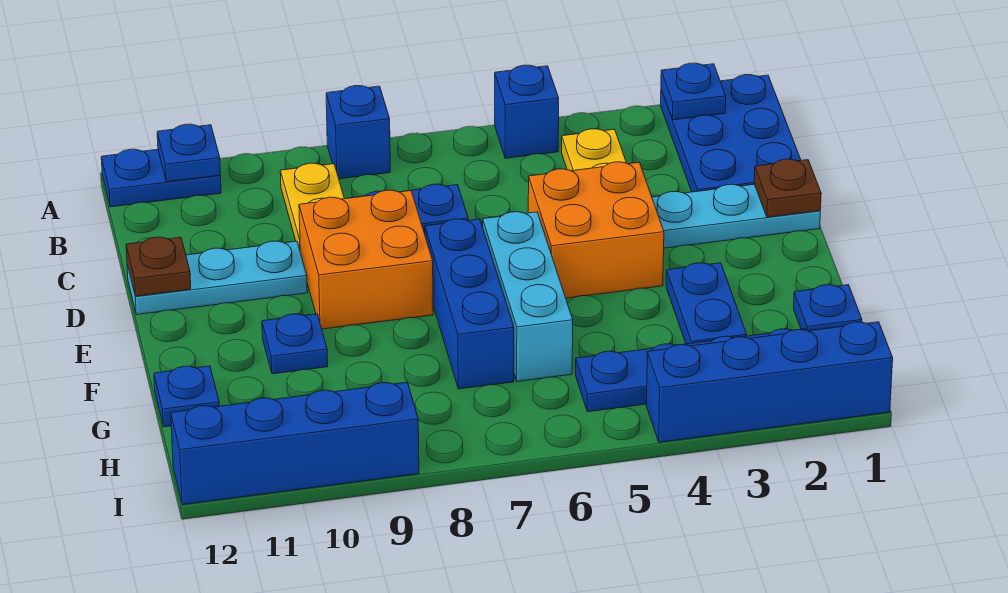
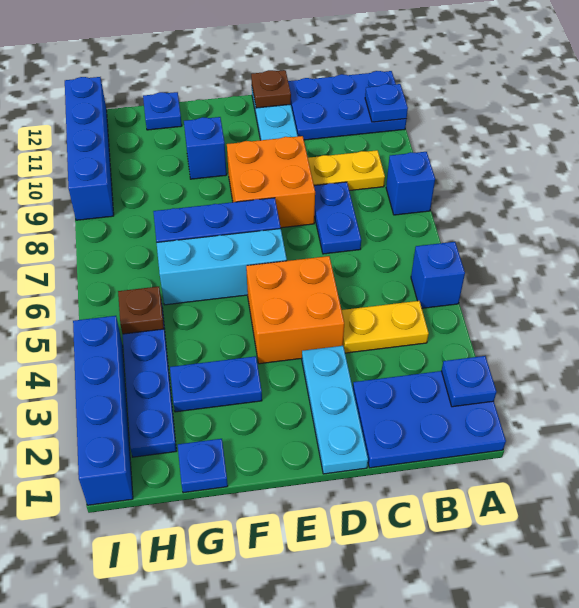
blue plate A11:A12 level 1 -> blue plate A11:C12 level 1
brown plate D1 level 2 -> brown plate H5 level 2
blue plate F10 level 1 -> blue brick F10 level 1

